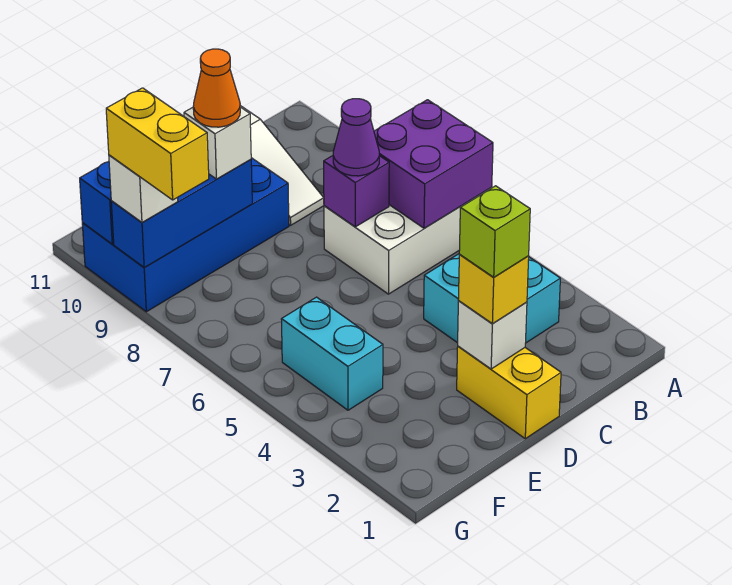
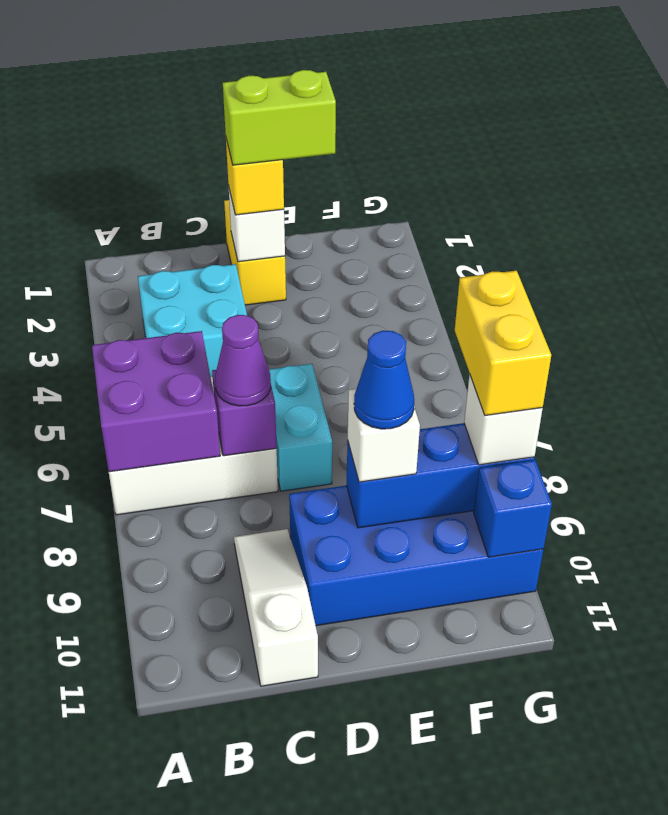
lime brick D2 level 4 -> lime brick D2:E2 level 4
orange cone E9 level 4 -> blue cone E9 level 4
cyan brick F4:F5 level 1 -> cyan brick D6:D7 level 1

